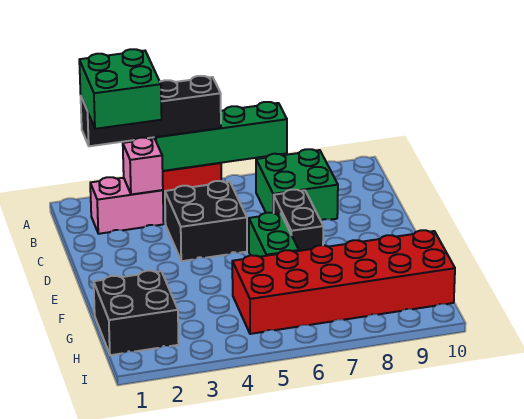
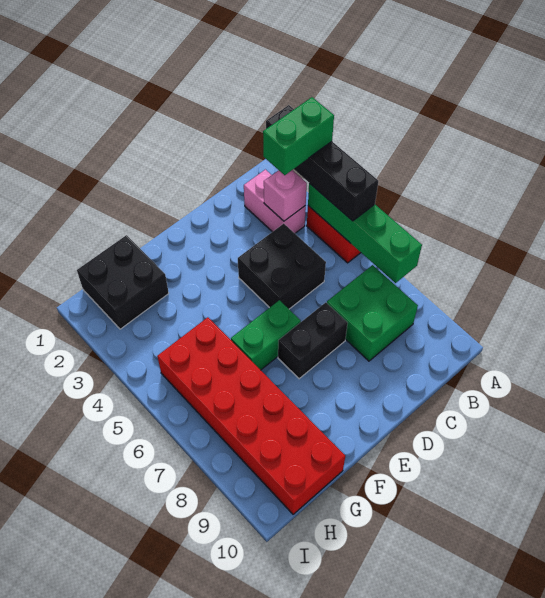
green brick A2:B3 level 4 -> green brick A3:B3 level 4

